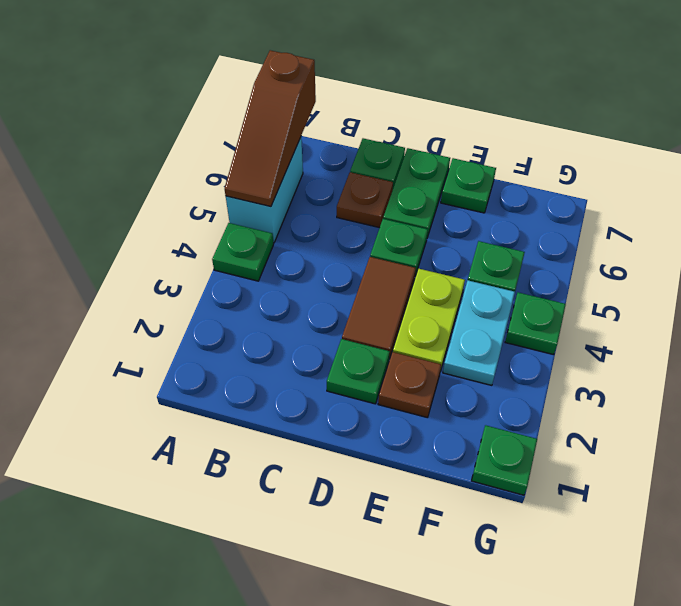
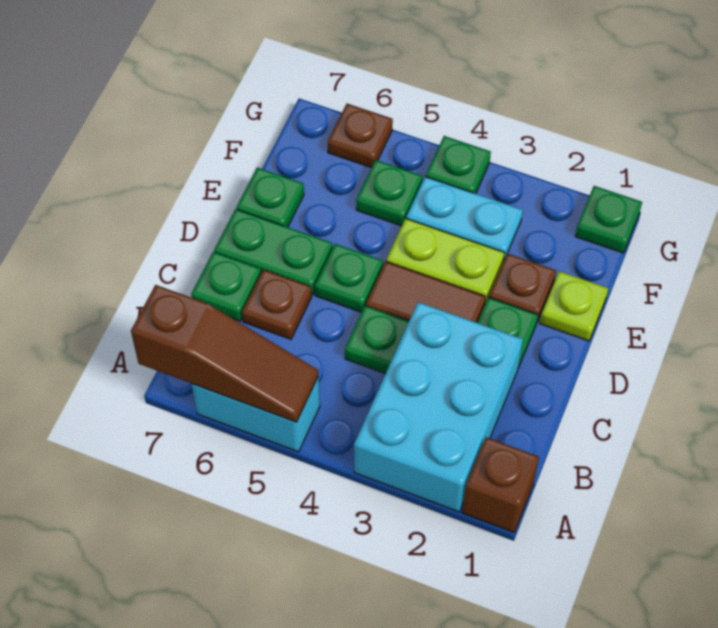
none -> brown brick A1 level 1
none -> cyan brick A2:C3 level 1
green plate A4 level 1 -> green plate C4 level 1
none -> lime plate E1 level 1
none -> brown plate G6 level 1

